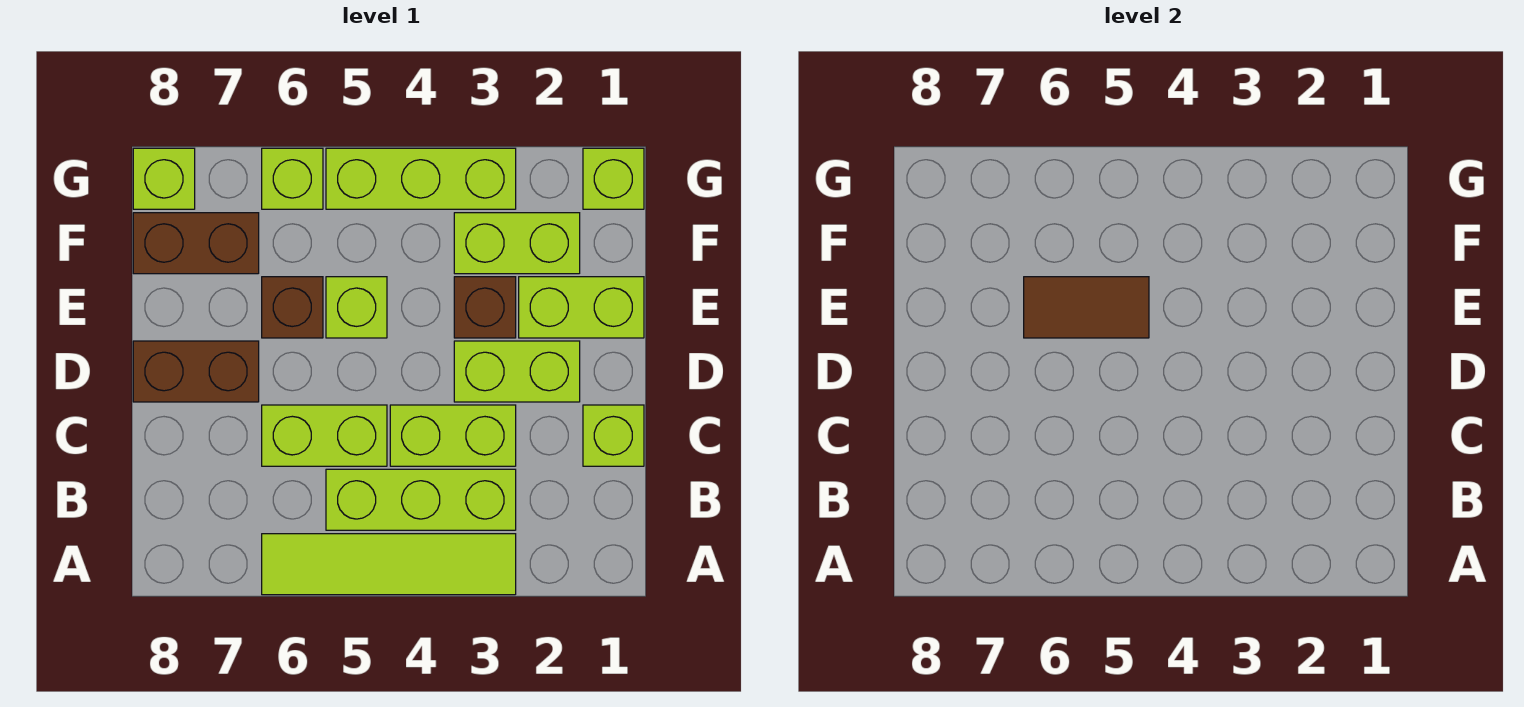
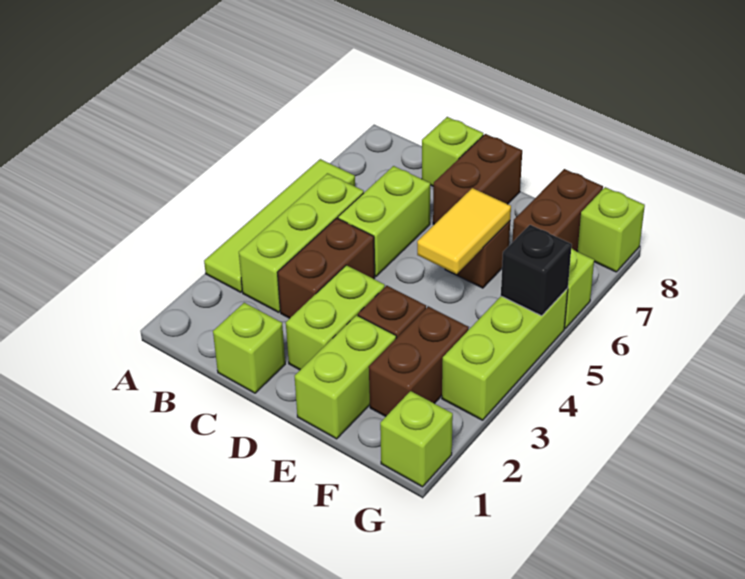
lime brick C3:C4 level 1 -> brown brick C3:C4 level 1
lime brick E5 level 1 -> lime brick C8 level 1
brown tile E5:E6 level 2 -> yellow tile E5:E6 level 2
lime brick F2:F3 level 1 -> brown brick F2:F3 level 1
none -> black brick G5 level 2

